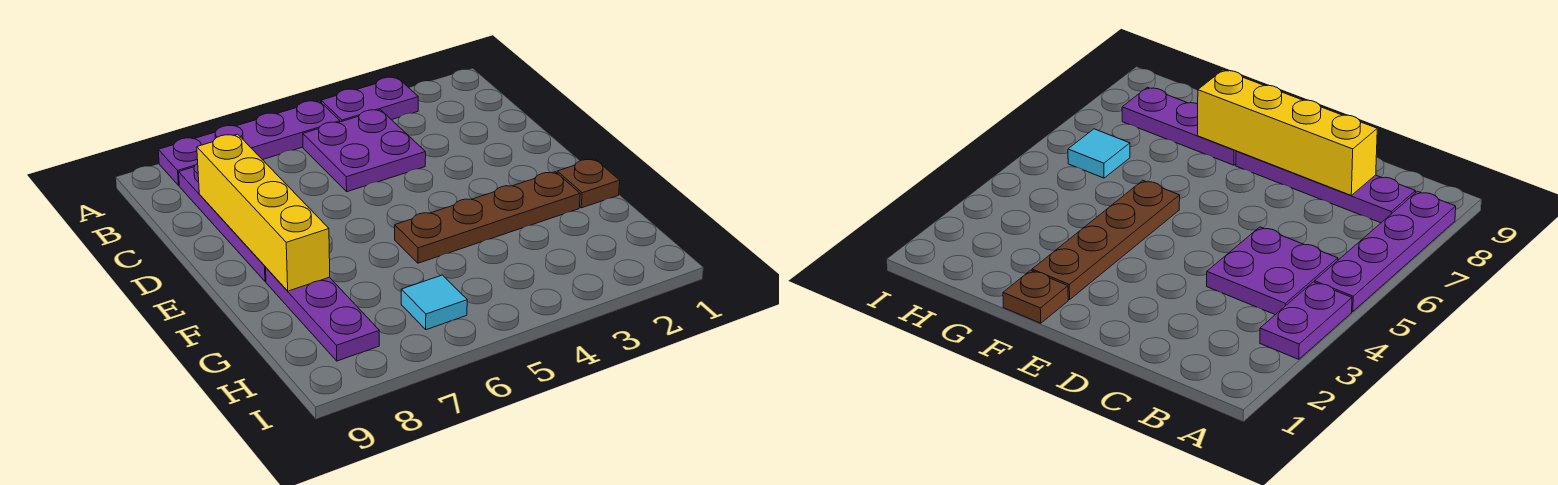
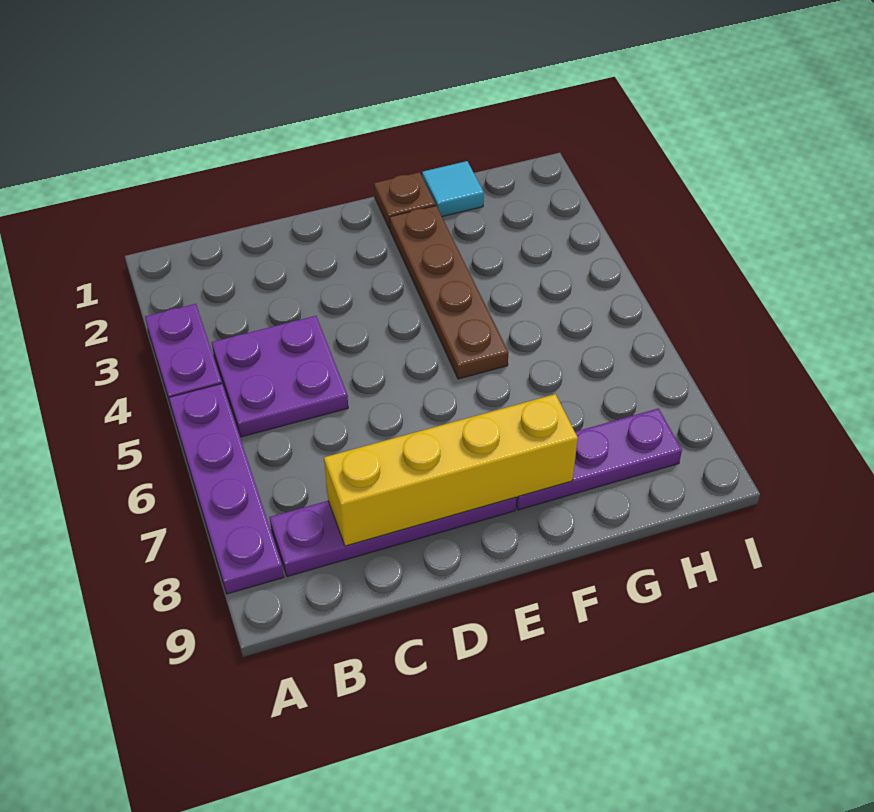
cyan tile H6 level 1 -> cyan tile G1 level 1

